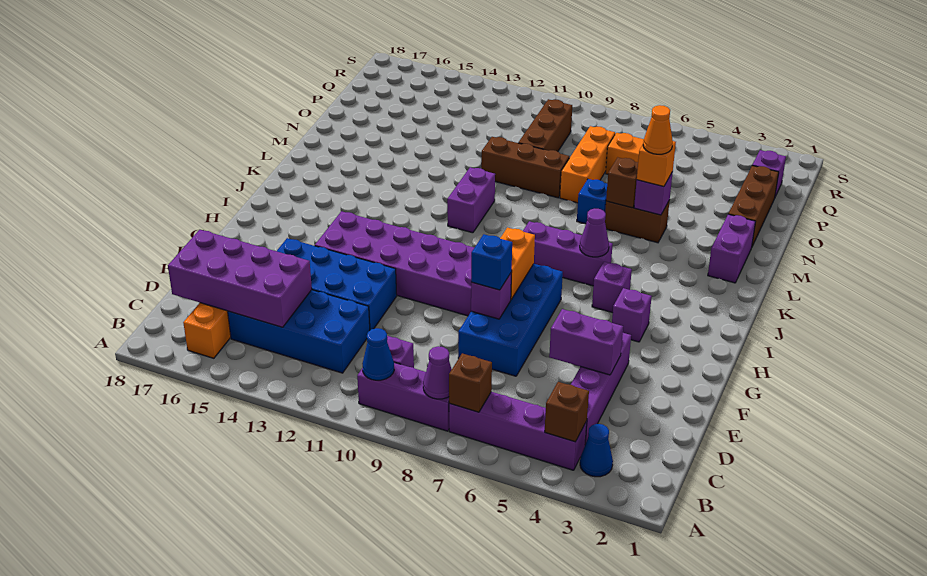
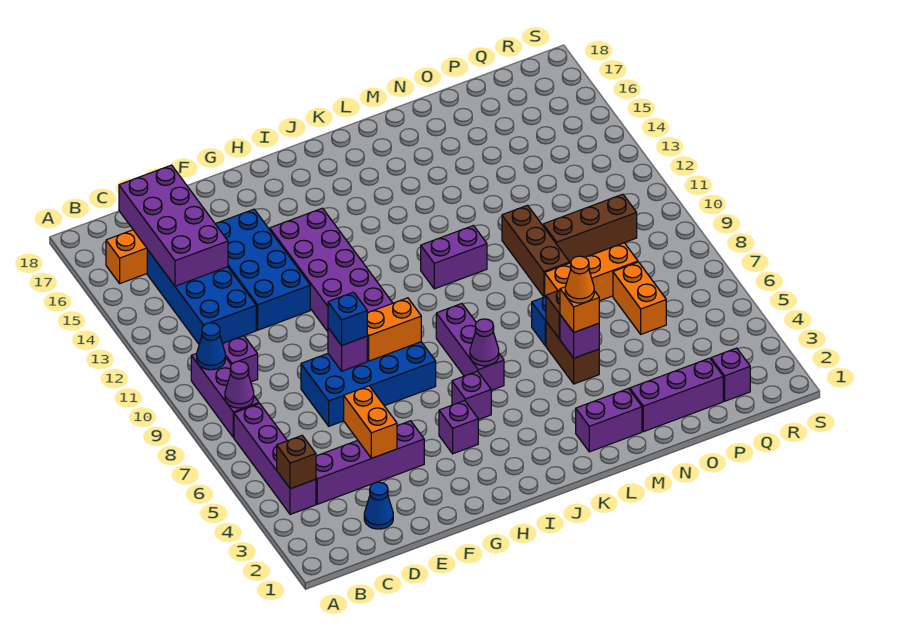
blue cone B3 level 1 -> blue cone D2 level 1
brown brick B7 level 2 -> none
purple brick E4:E5 level 2 -> orange brick E4:E5 level 2
brown brick N2:P2 level 1 -> purple brick N2:P2 level 1

